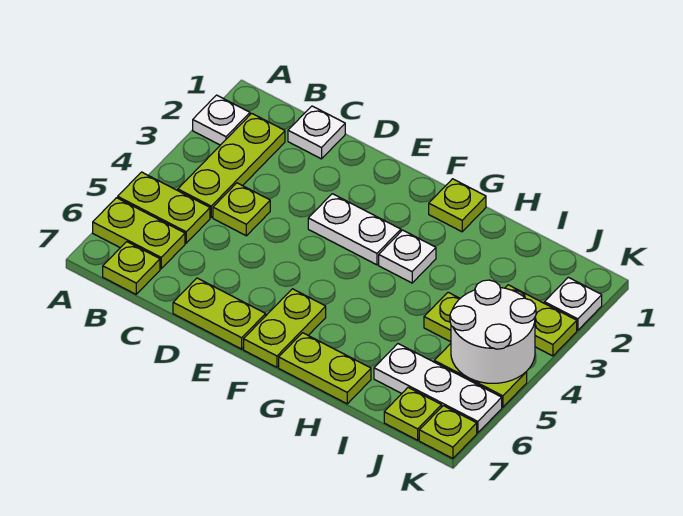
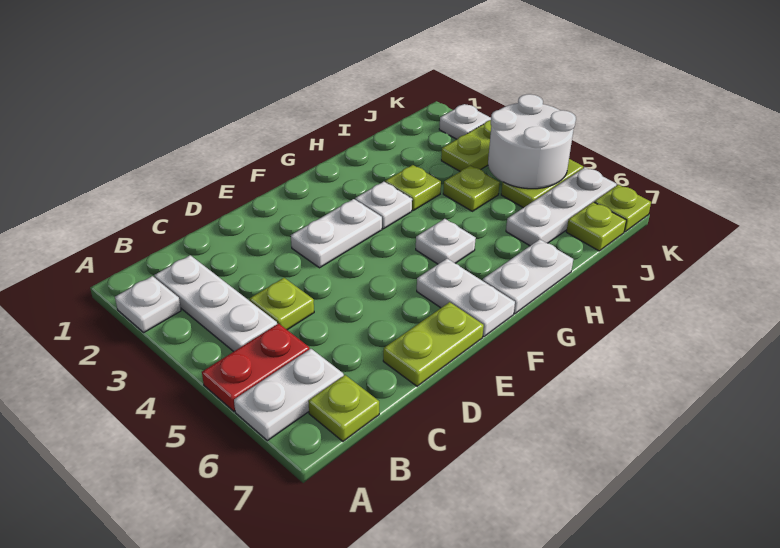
lime plate A5:B5 level 1 -> red plate A5:B5 level 1
lime plate A6:B6 level 1 -> white plate A6:B6 level 1
lime plate B2:B4 level 1 -> white plate B2:B4 level 1
white plate C1 level 1 -> white plate G5 level 1
lime plate F6:F7 level 1 -> white plate F6:F7 level 1
lime plate G1 level 1 -> lime plate H3 level 1
lime plate G7:H7 level 1 -> white plate G7:H7 level 1

